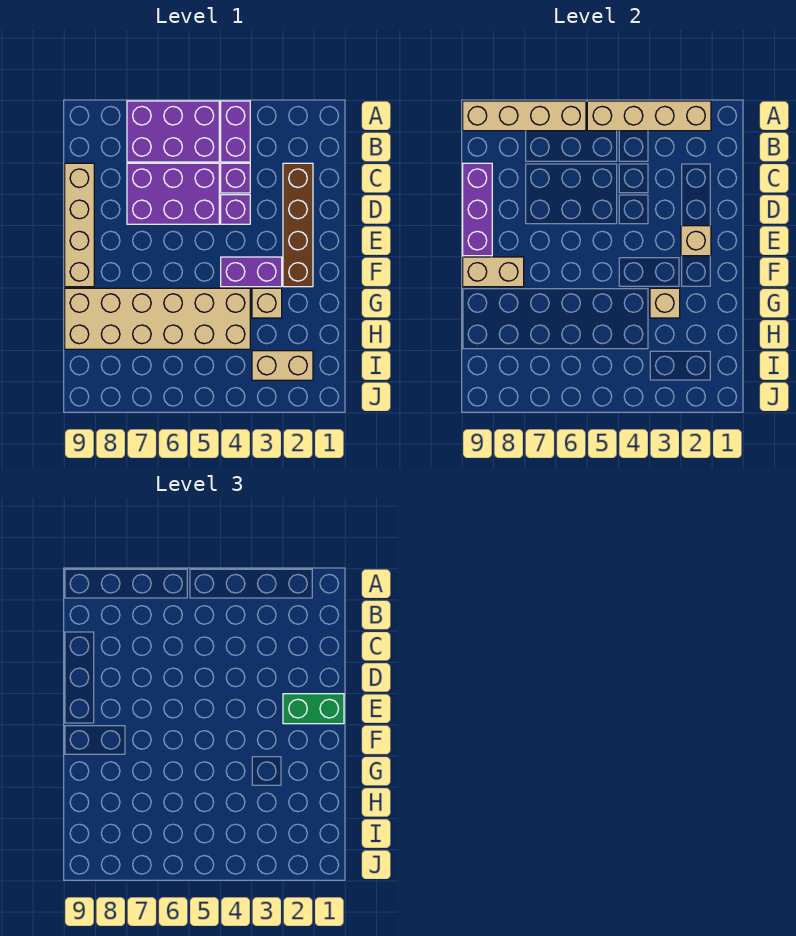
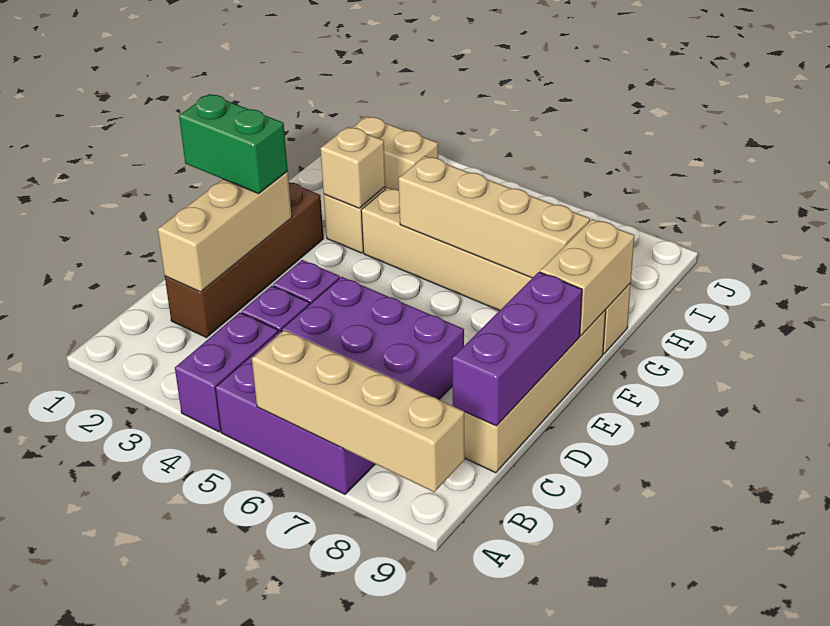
tan brick A2:A5 level 2 -> tan brick G5:G8 level 2
tan brick E2 level 2 -> tan brick C2:E2 level 2
purple brick F3:F4 level 1 -> none
tan brick F8:F9 level 2 -> tan brick F9:G9 level 2
tan brick G4:H9 level 1 -> tan brick G4:G9 level 1

